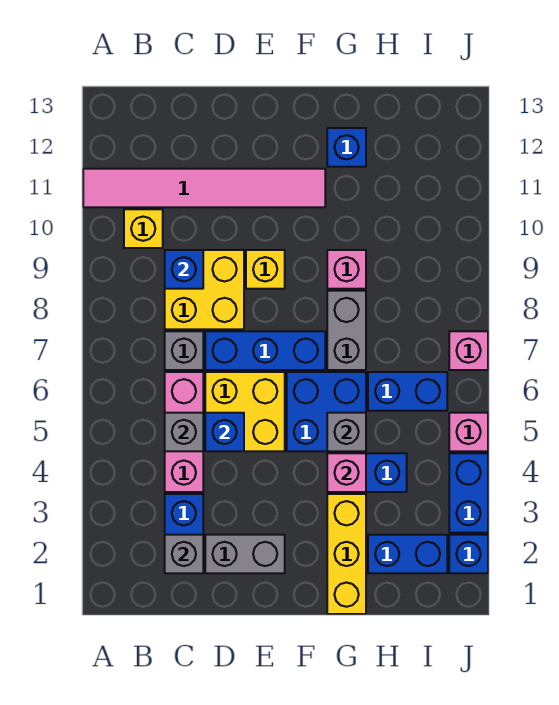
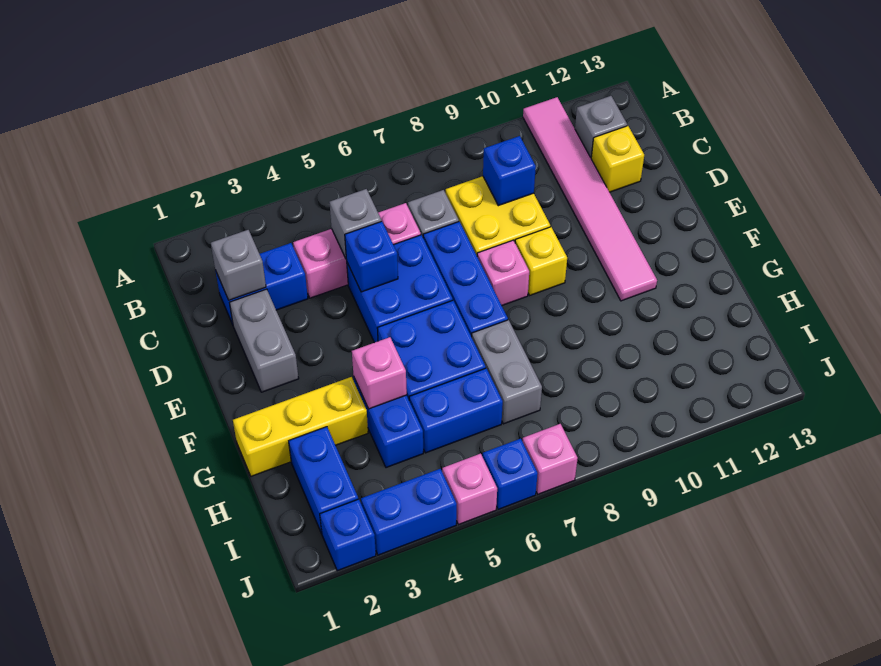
yellow brick B10 level 1 -> yellow brick C12 level 1
yellow brick D5:E6 level 1 -> blue brick D5:E6 level 1
grey brick G5 level 2 -> grey brick B12 level 1
grey brick G7:G8 level 1 -> grey brick G7:H7 level 1
pink brick G9 level 1 -> pink brick E8 level 1
blue brick G12 level 1 -> blue brick J6 level 1
blue brick H6:I6 level 1 -> blue brick H5:H6 level 1

